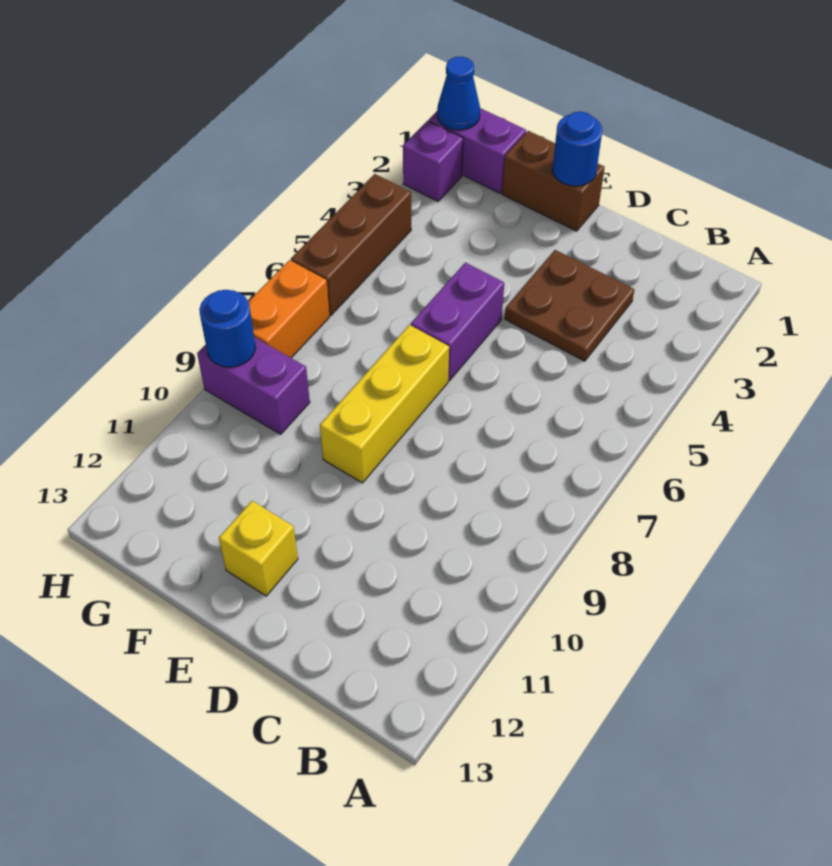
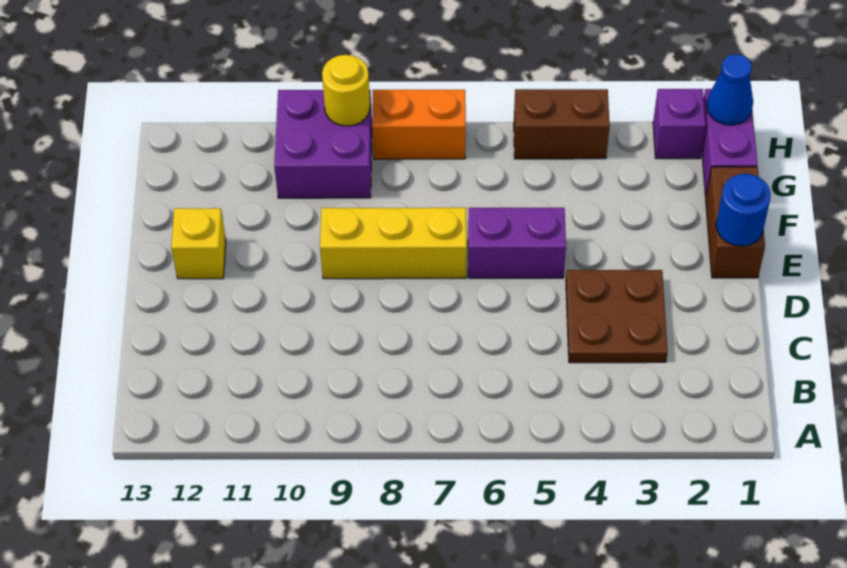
purple brick G9:H9 level 1 -> purple brick G9:H10 level 1
brown brick H4:H6 level 1 -> brown brick H4:H5 level 1
blue round brick H9 level 2 -> yellow round brick H9 level 2

